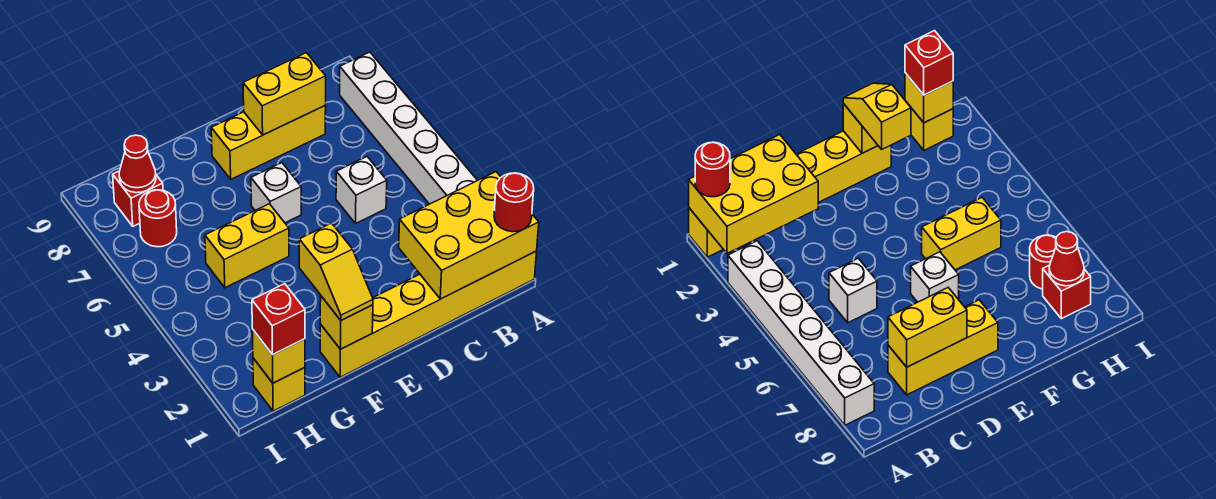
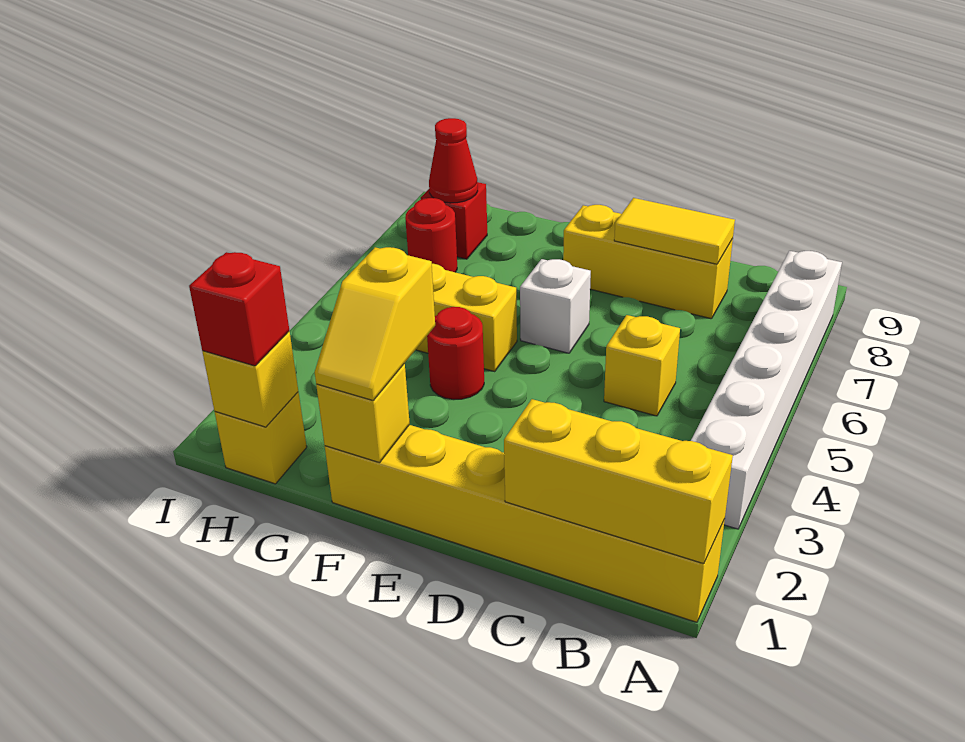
yellow brick A1:C2 level 2 -> yellow brick A1:C1 level 2
red round brick A1 level 3 -> red round brick F4 level 1
white brick C5 level 1 -> yellow brick C5 level 1
yellow brick C8:D8 level 2 -> yellow tile C8:D8 level 2

